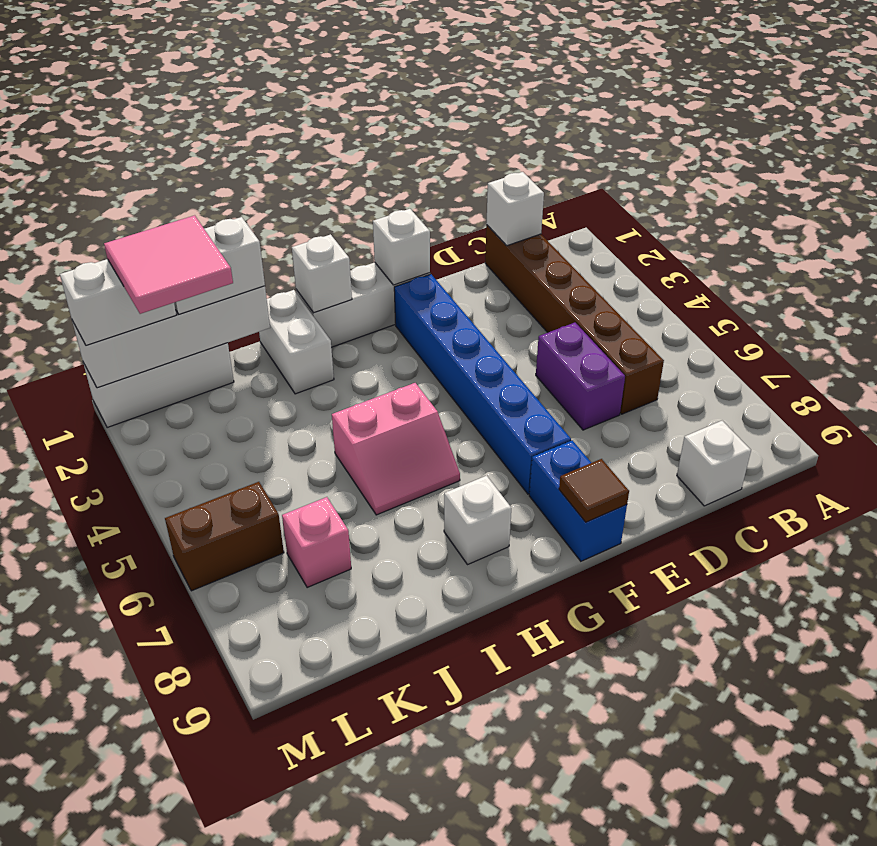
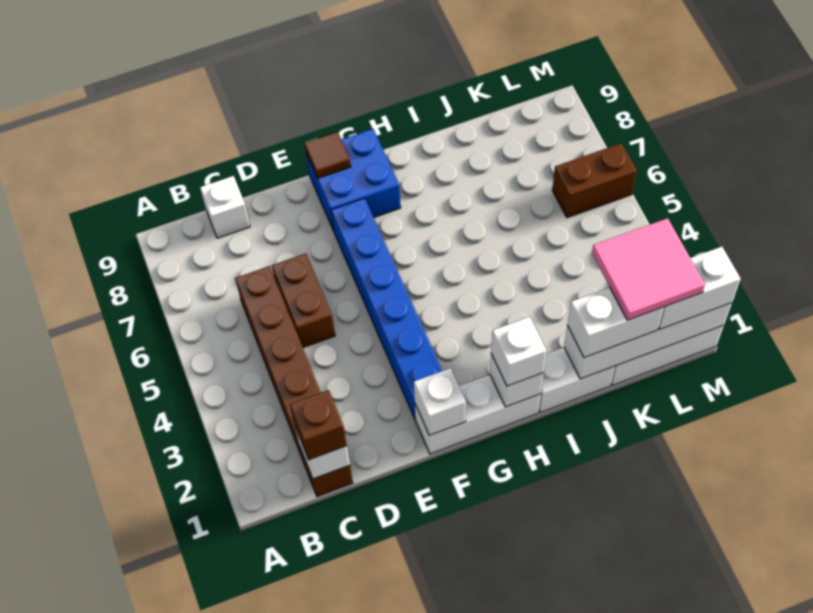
none -> brown brick C1 level 3
purple brick D5:D6 level 1 -> brown brick D5:D6 level 1
blue brick F8:F9 level 1 -> blue brick F8:G9 level 1
pink slope H5:I6 level 1 top 5 -> none
white brick H8 level 1 -> white brick H1 level 3
white brick I1:I2 level 1 -> white brick I1:J1 level 1
pink brick K7 level 1 -> none

